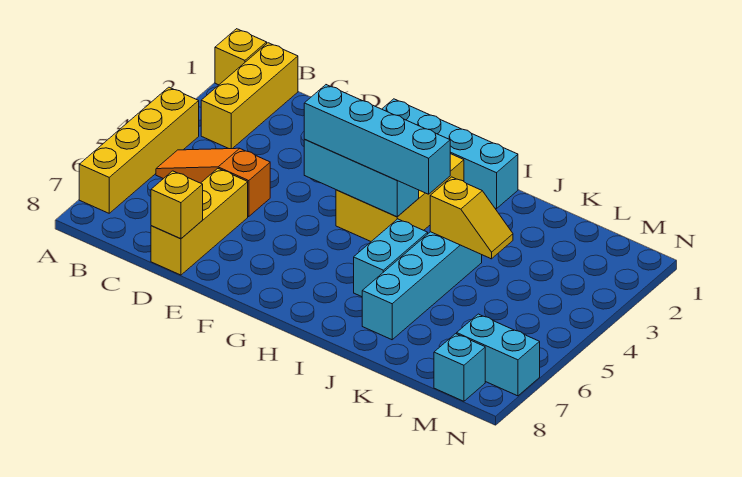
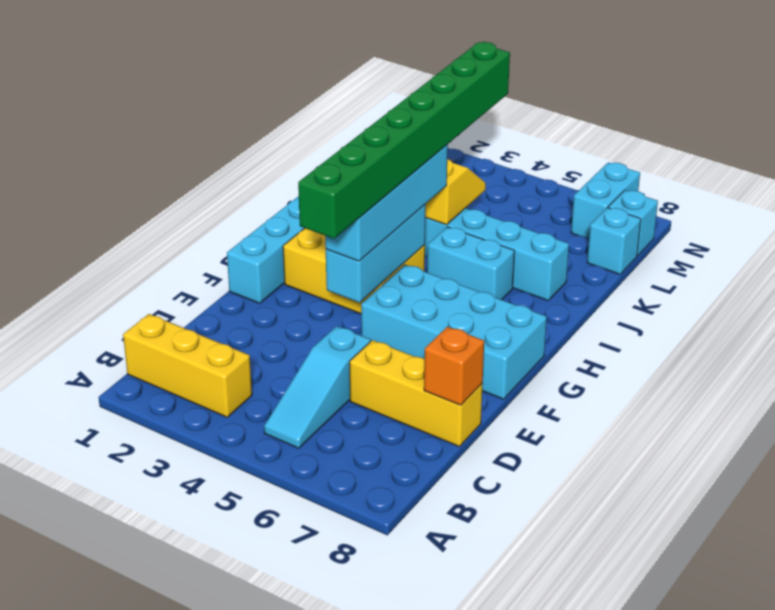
yellow brick A1 level 1 -> none
yellow brick A4:A7 level 1 -> none
orange slope B5:D5 level 1 top D -> cyan slope B5:D5 level 1 top D
yellow brick D8 level 2 -> orange brick D8 level 2
none -> green brick E4:L4 level 4
none -> cyan brick F5:G8 level 1
none -> cyan brick L8 level 1

